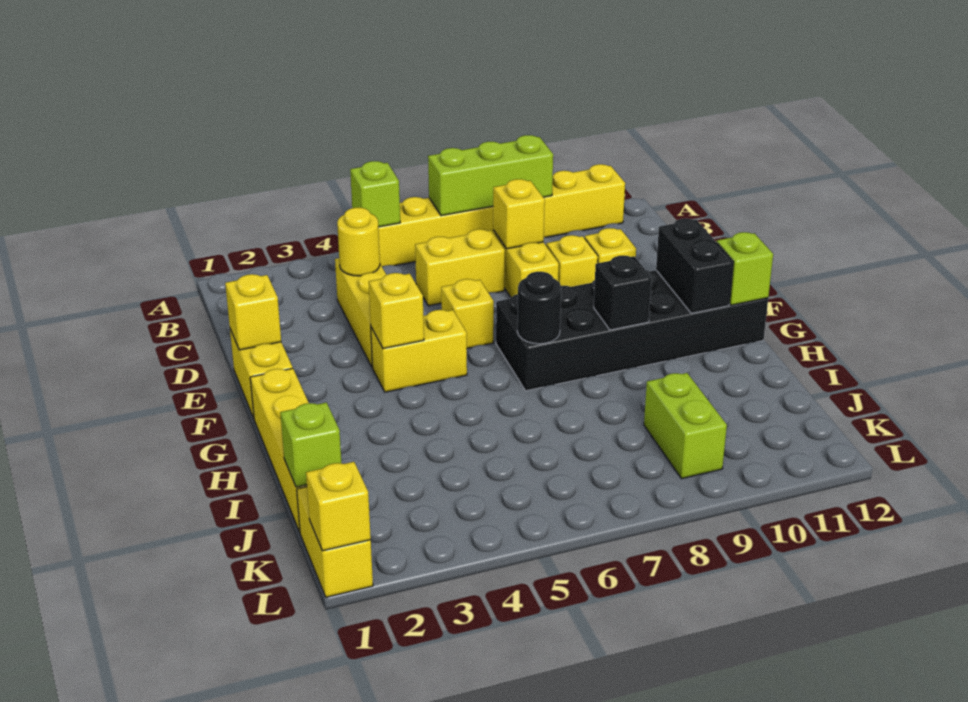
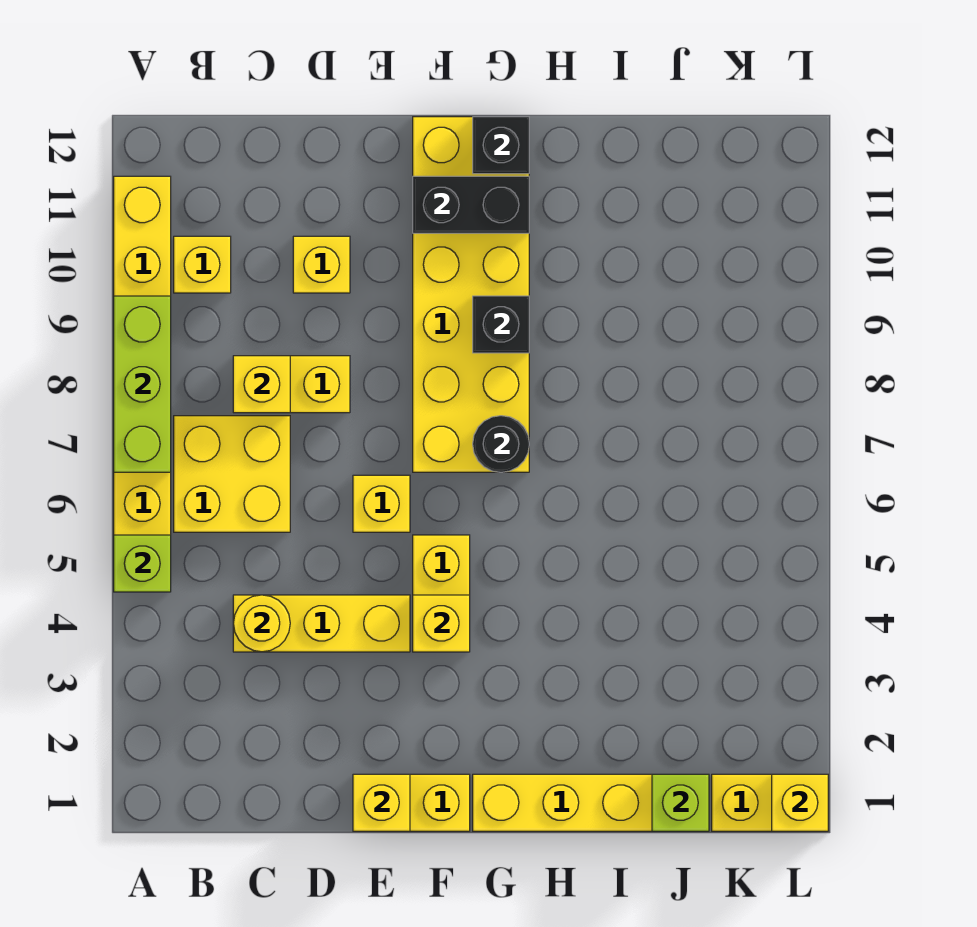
yellow brick C6:C7 level 1 -> yellow brick B6:C7 level 1
yellow brick D9 level 1 -> yellow brick B10 level 1
black brick F7:G12 level 1 -> yellow brick F7:G12 level 1
lime brick G12 level 2 -> black brick G12 level 2
lime brick J9:K9 level 1 -> none

